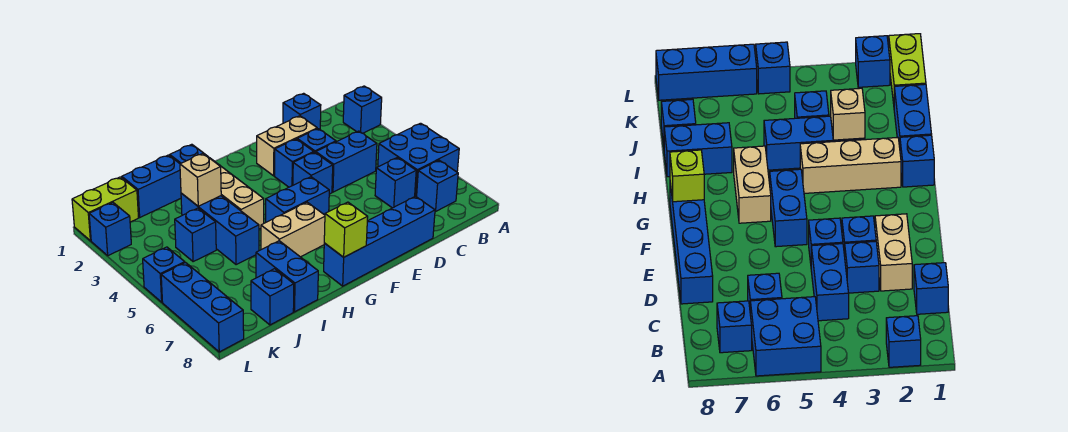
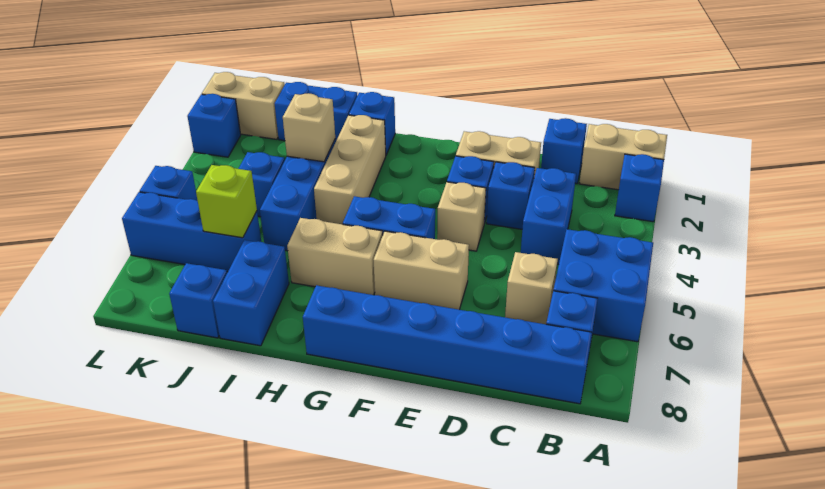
none -> tan brick A1:B1 level 1
blue brick C4:D4 level 1 -> blue brick C3:C4 level 1
blue brick C6 level 1 -> tan brick C6 level 1
blue brick D8:G8 level 1 -> blue brick B8:G8 level 1
blue brick E4 level 1 -> tan brick E4 level 1
none -> tan brick E6:F6 level 1
lime brick G8 level 2 -> lime brick J6 level 2
lime brick K1:L1 level 1 -> tan brick K1:L1 level 1
blue brick L6:L8 level 1 -> blue brick J6:L6 level 1

